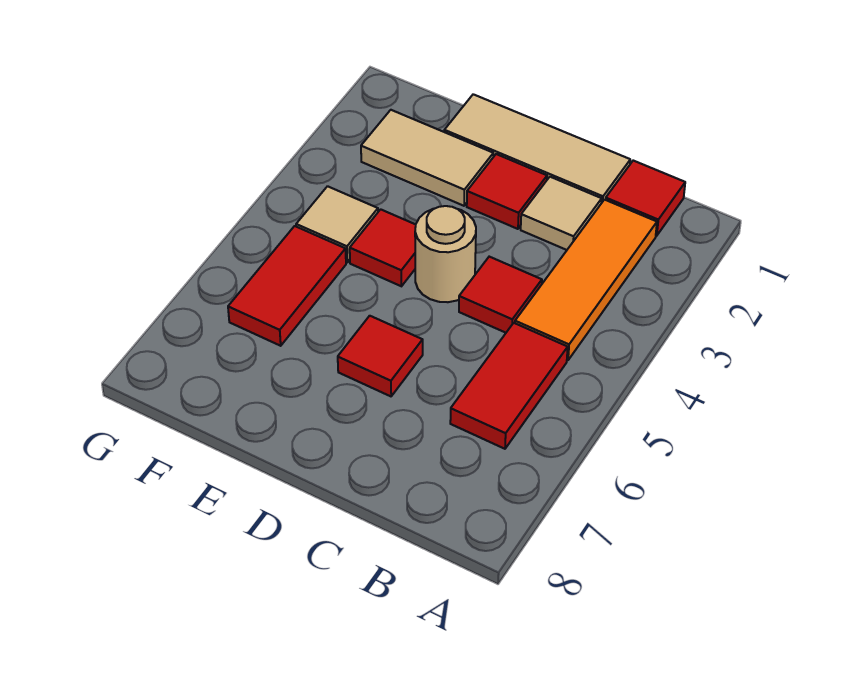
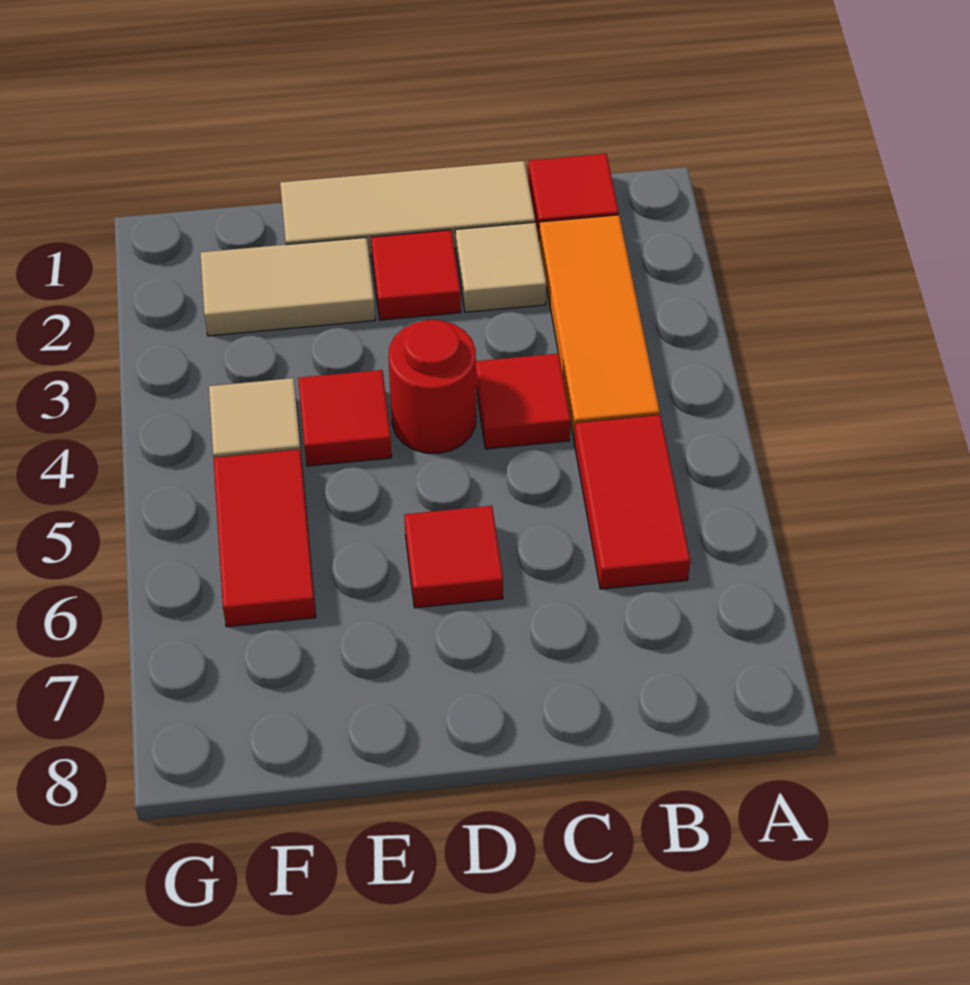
tan round brick D4 level 1 -> red round brick D4 level 1

